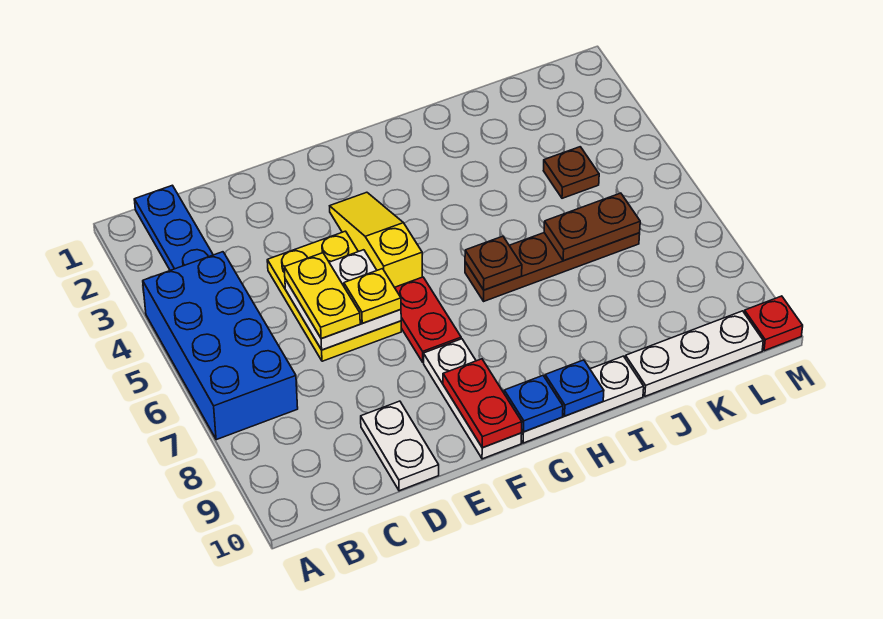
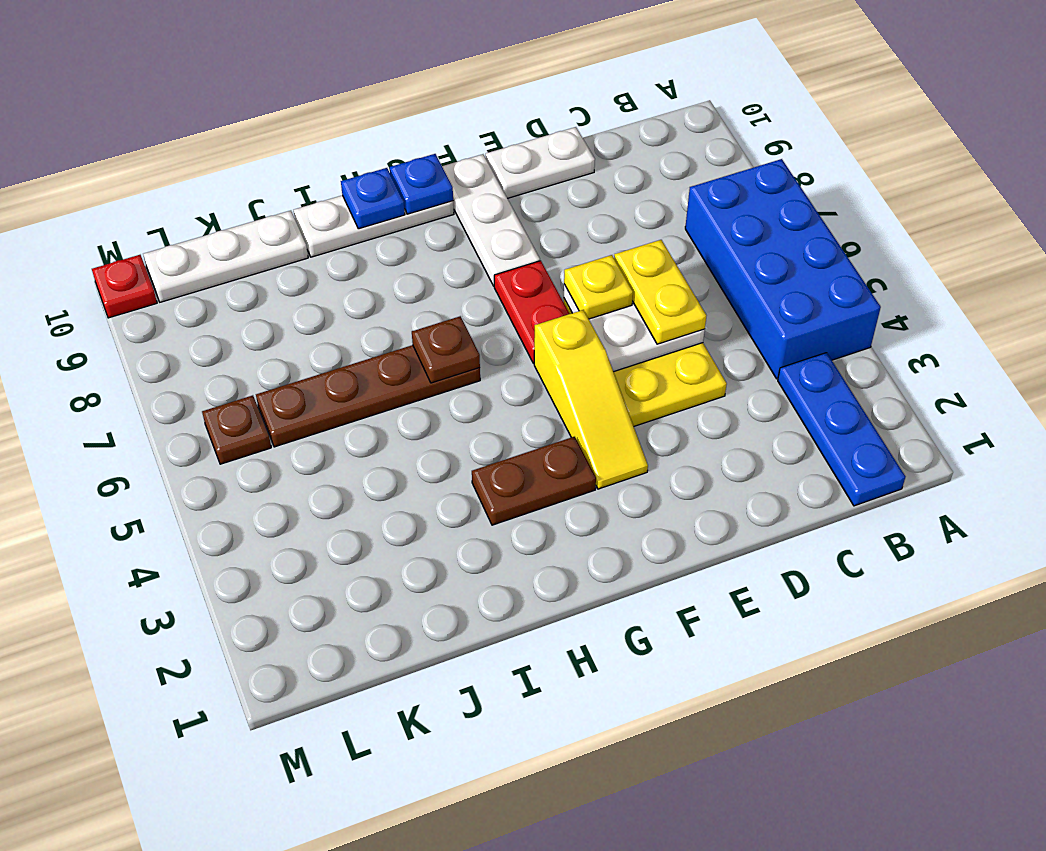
white plate D9:D10 level 1 -> white plate D10:E10 level 1
red plate F9:F10 level 2 -> none
brown plate J6:K6 level 2 -> brown plate G3:H3 level 1
brown plate K4 level 1 -> brown plate L6 level 1

